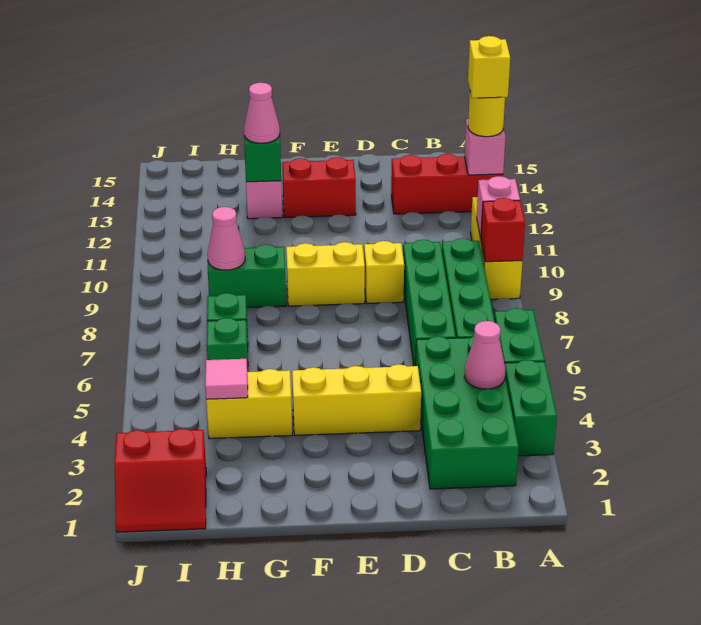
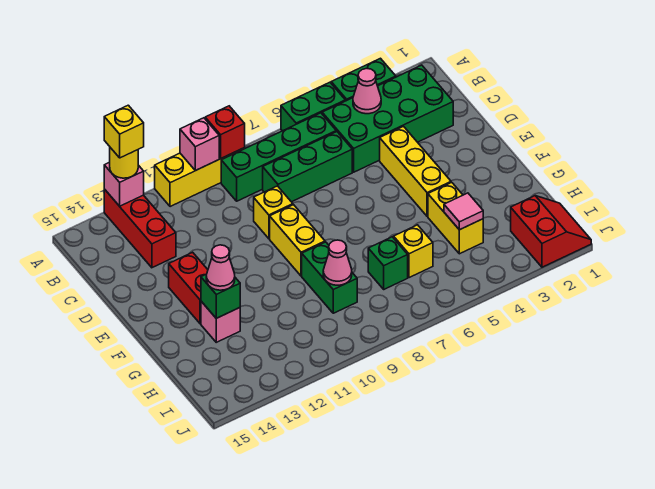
green brick C6:C9 level 1 -> green brick C6:C8 level 1
green brick H6 level 1 -> yellow brick H6 level 1

